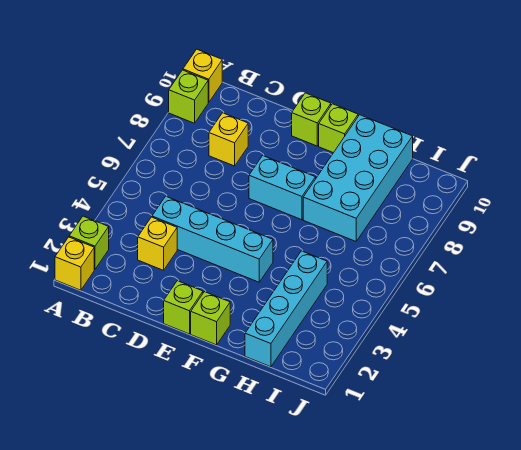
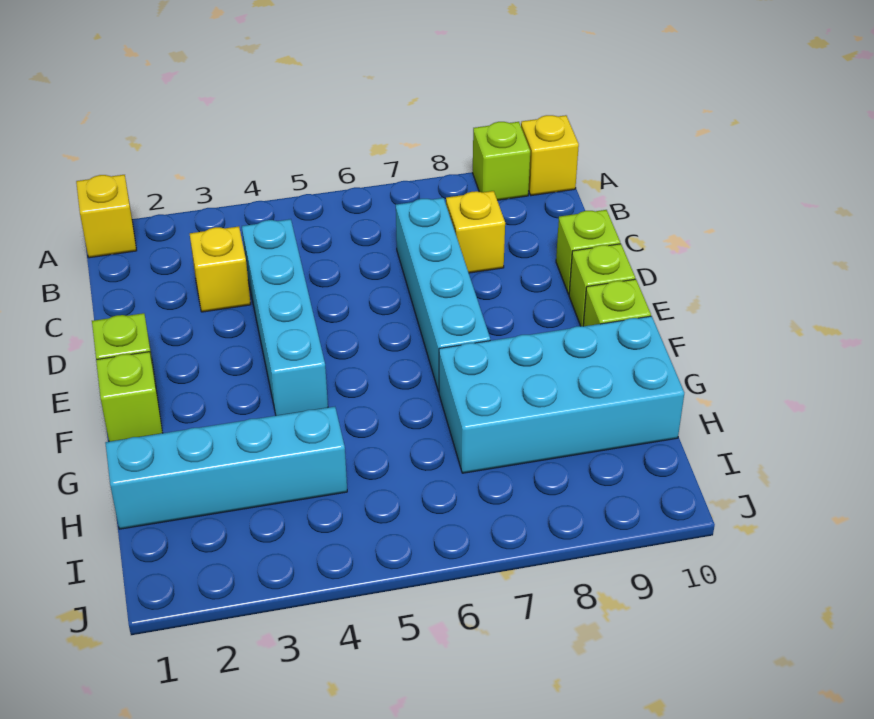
lime brick A2 level 1 -> lime brick D10 level 1
cyan brick E7:F7 level 1 -> cyan brick C7:F7 level 1

